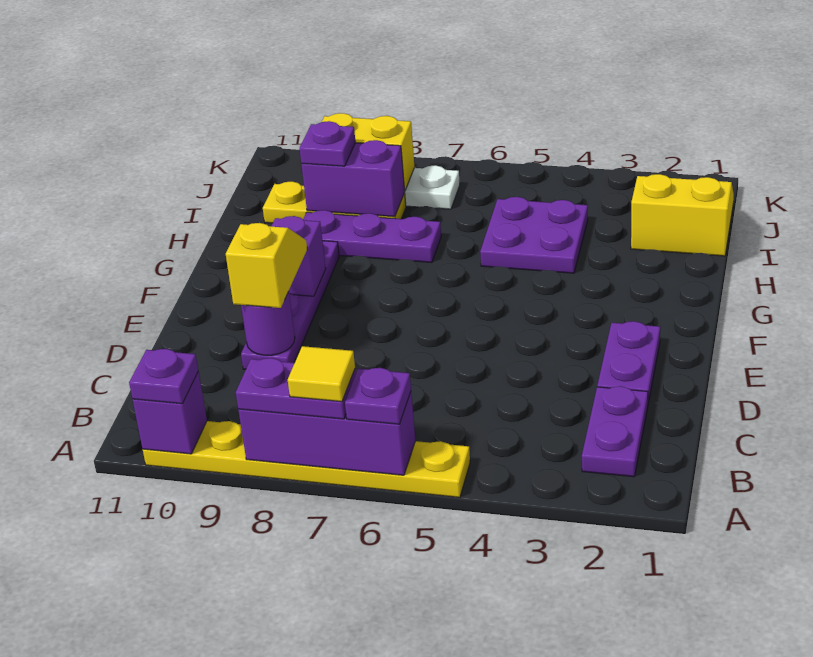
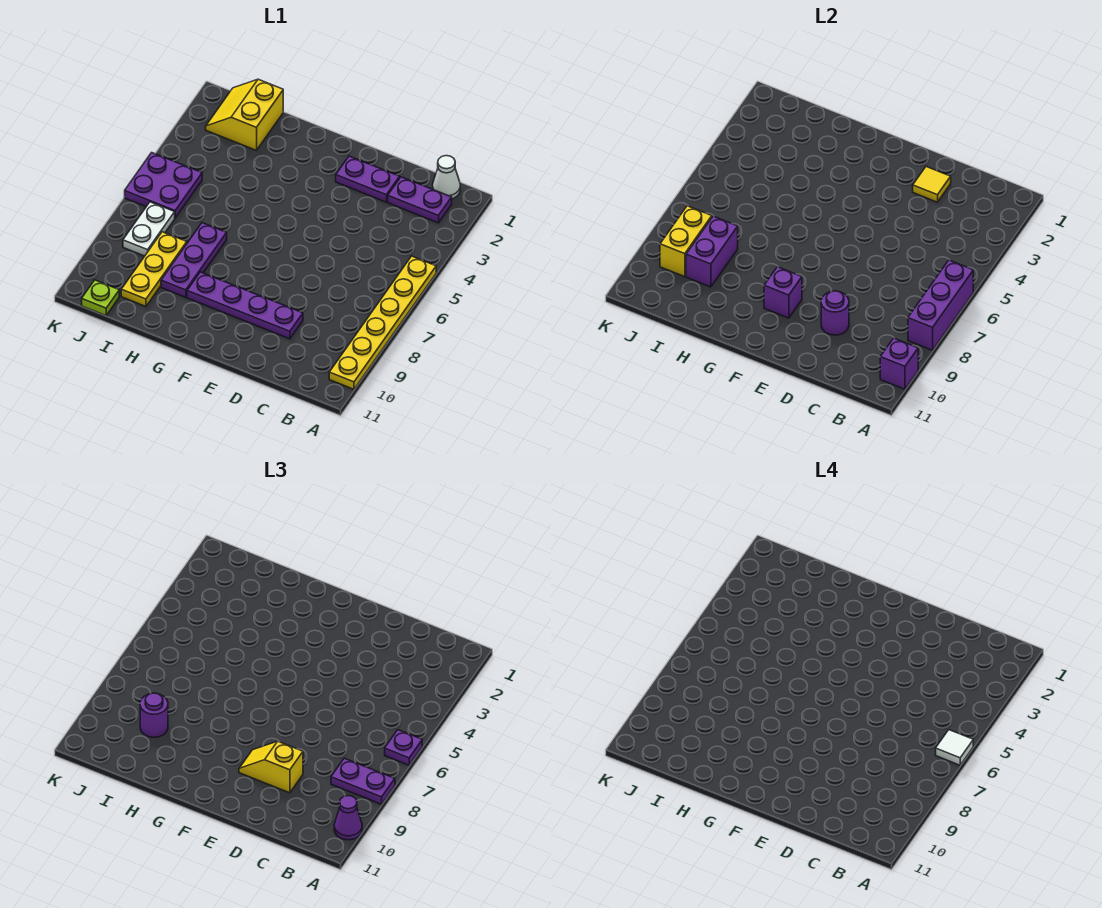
none -> white tile A6 level 4
purple plate A7:A8 level 3 -> purple plate A8:B8 level 3
yellow tile A7 level 4 -> yellow tile D2 level 2
purple plate A10 level 3 -> purple cone A10 level 3
none -> white cone B1 level 1
purple plate H4:I5 level 1 -> purple plate J5:K6 level 1
purple plate I9 level 3 -> purple round brick I9 level 3
none -> lime plate J11 level 1

